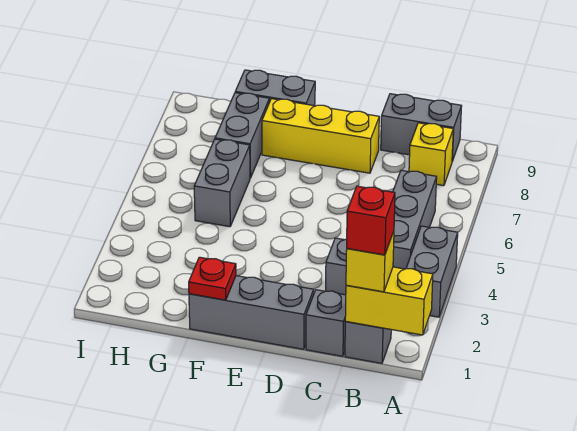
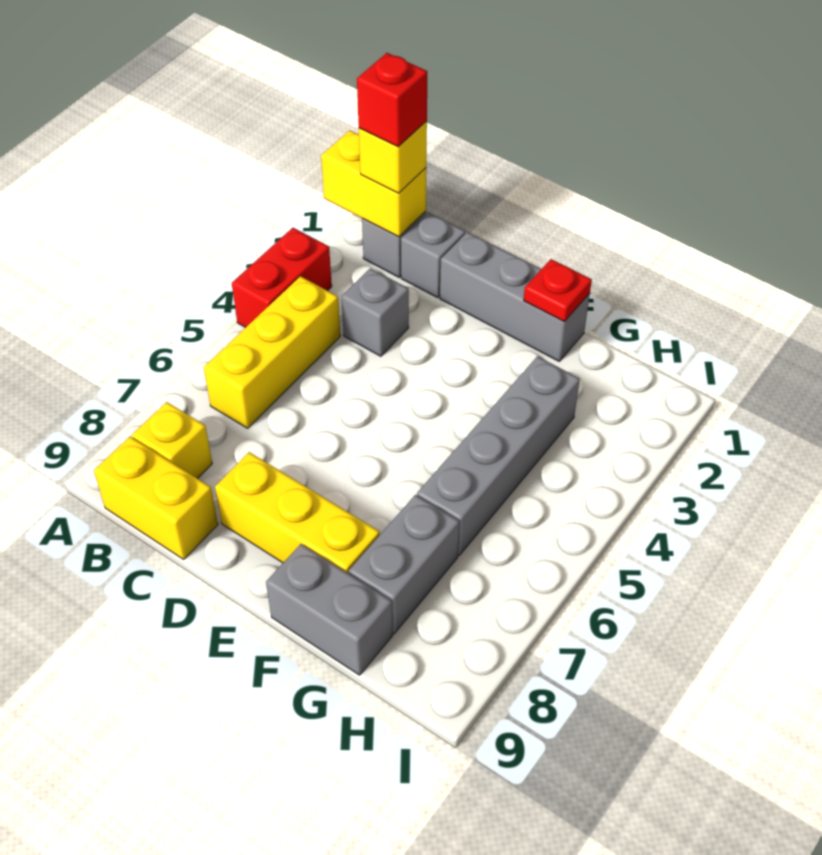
grey brick A3:A4 level 1 -> red brick A3:A4 level 1
grey brick B4:B6 level 1 -> yellow brick B4:B6 level 1
grey brick B9:C9 level 1 -> yellow brick B9:C9 level 1
grey brick G5:G6 level 1 -> grey brick G3:G6 level 1

